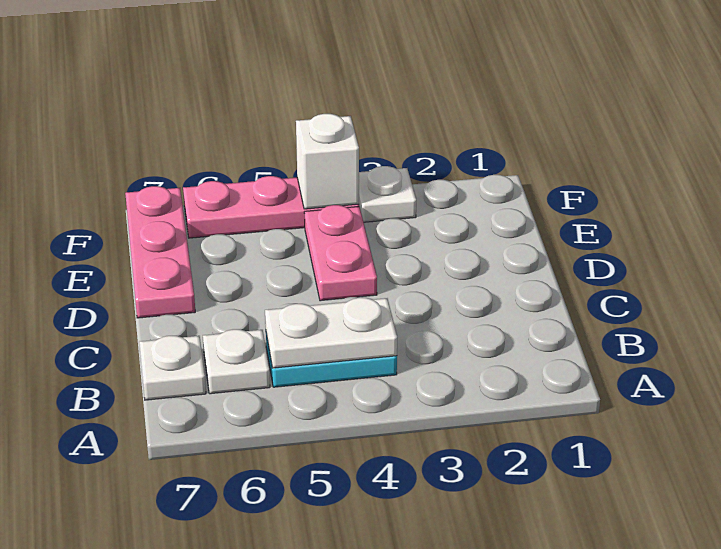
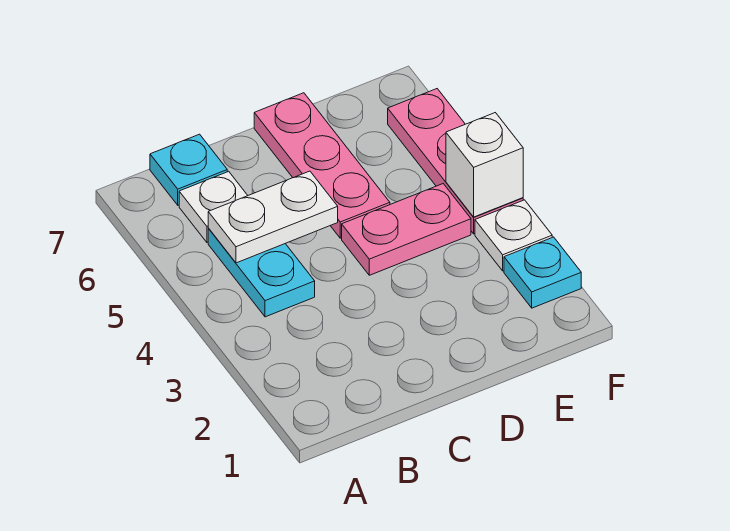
white plate B4:B5 level 2 -> white plate B5:C5 level 2
white plate B7 level 1 -> cyan plate B7 level 1
pink plate D7:F7 level 1 -> pink plate D5:D7 level 1
none -> cyan plate F2 level 1

